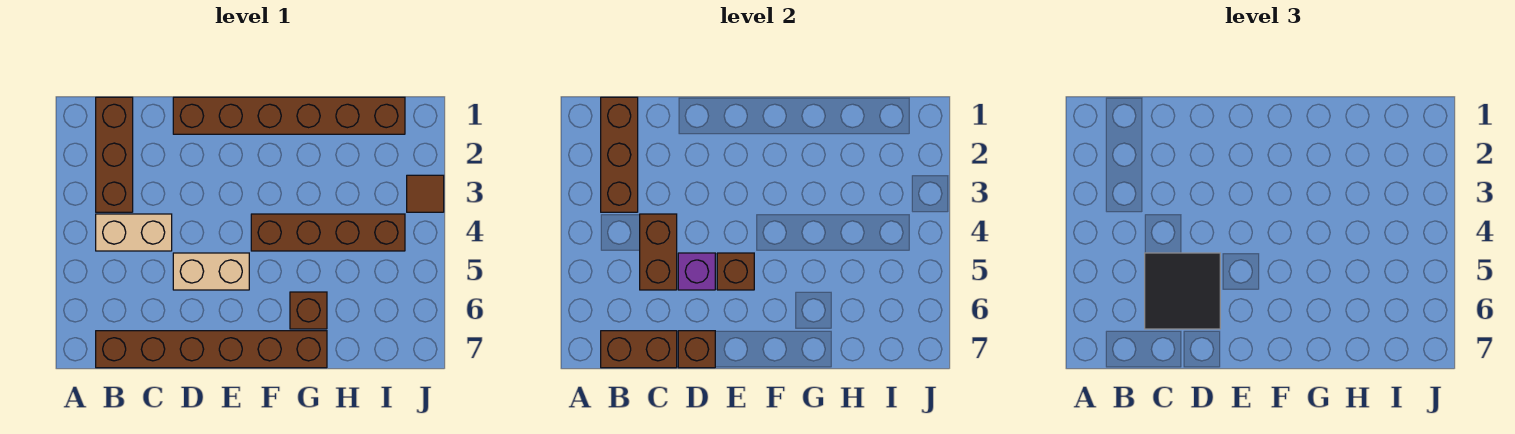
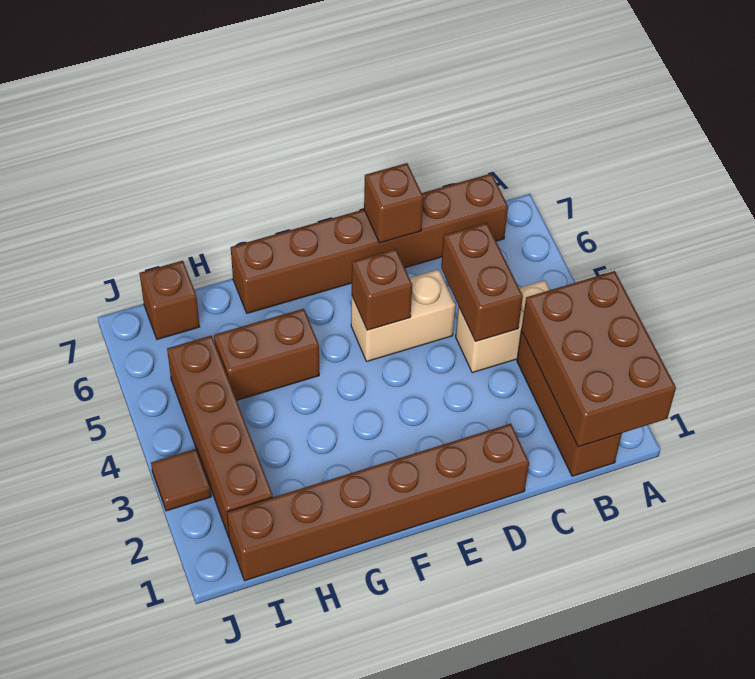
brown brick B1:B3 level 2 -> brown brick A1:B3 level 2
brown brick B7:C7 level 2 -> brown brick G5:H5 level 1
black tile C5:D6 level 3 -> none
purple brick D5 level 2 -> none
brown brick F4:I4 level 1 -> brown brick I2:I5 level 1
brown brick G6 level 1 -> brown brick I7 level 1

